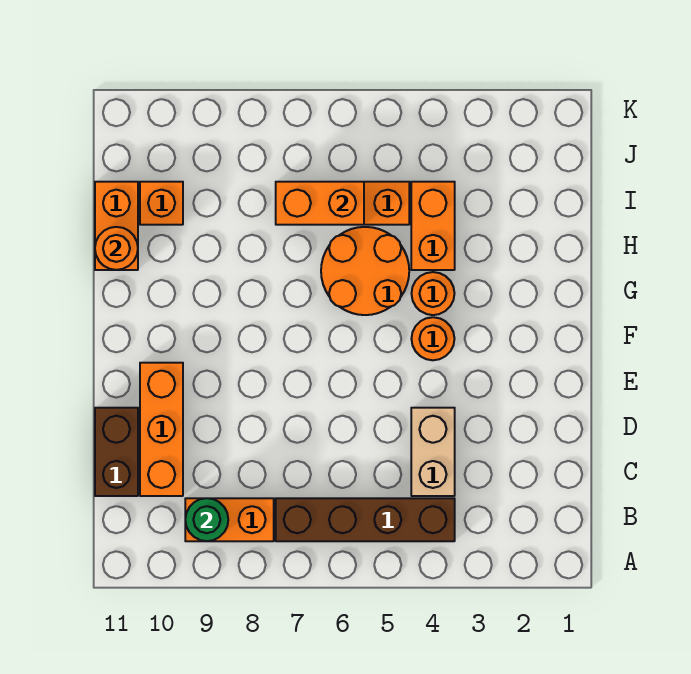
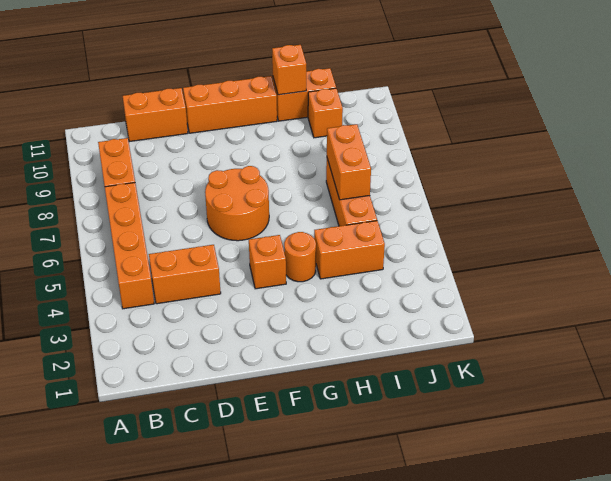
brown brick B4:B7 level 1 -> orange brick B4:B7 level 1
green round brick B9 level 2 -> none
tan brick C4:D4 level 1 -> orange brick C4:D4 level 1
orange brick C10:E10 level 1 -> orange brick E11:G11 level 1
brown brick C11:D11 level 1 -> orange brick C11:D11 level 1
orange round brick F4 level 1 -> orange brick F4 level 1
orange round brick G5:H6 level 1 -> orange round brick E6:F7 level 1
orange round brick H11 level 2 -> orange brick H11 level 2

